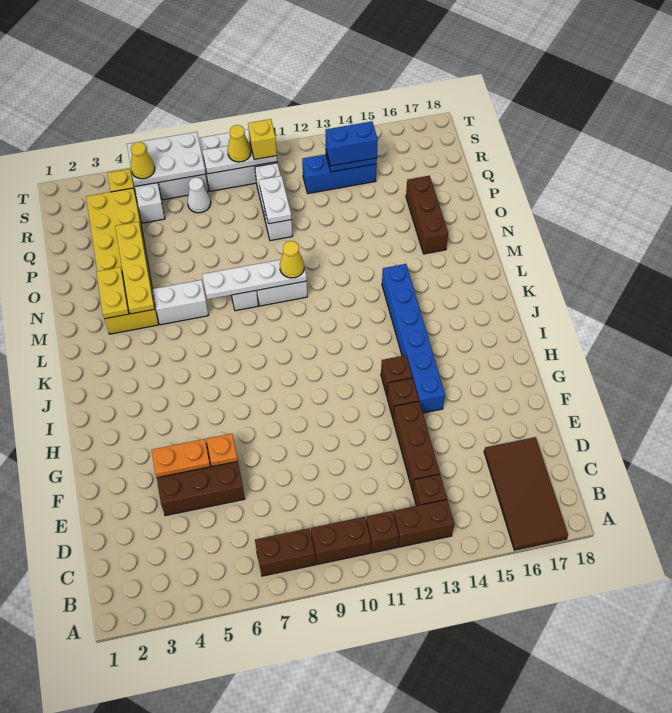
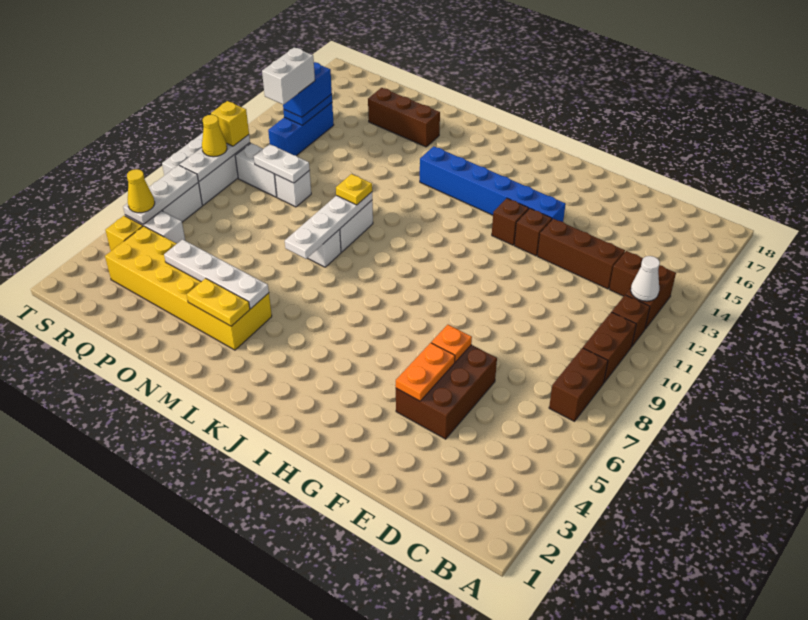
brown tile A16:D17 level 1 -> none
yellow plate M4:P4 level 2 -> white plate M4:P4 level 2
white brick M5:M6 level 1 -> white brick R12:R13 level 4
yellow cone M10 level 3 -> yellow plate M10 level 3
white cone R7 level 1 -> white cone B12 level 2
white plate S5:T7 level 2 -> white plate S5:S7 level 2

